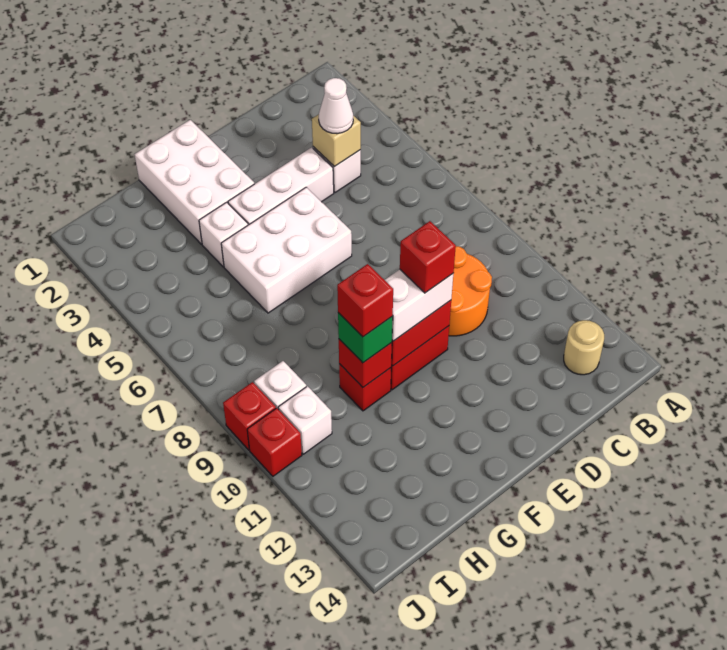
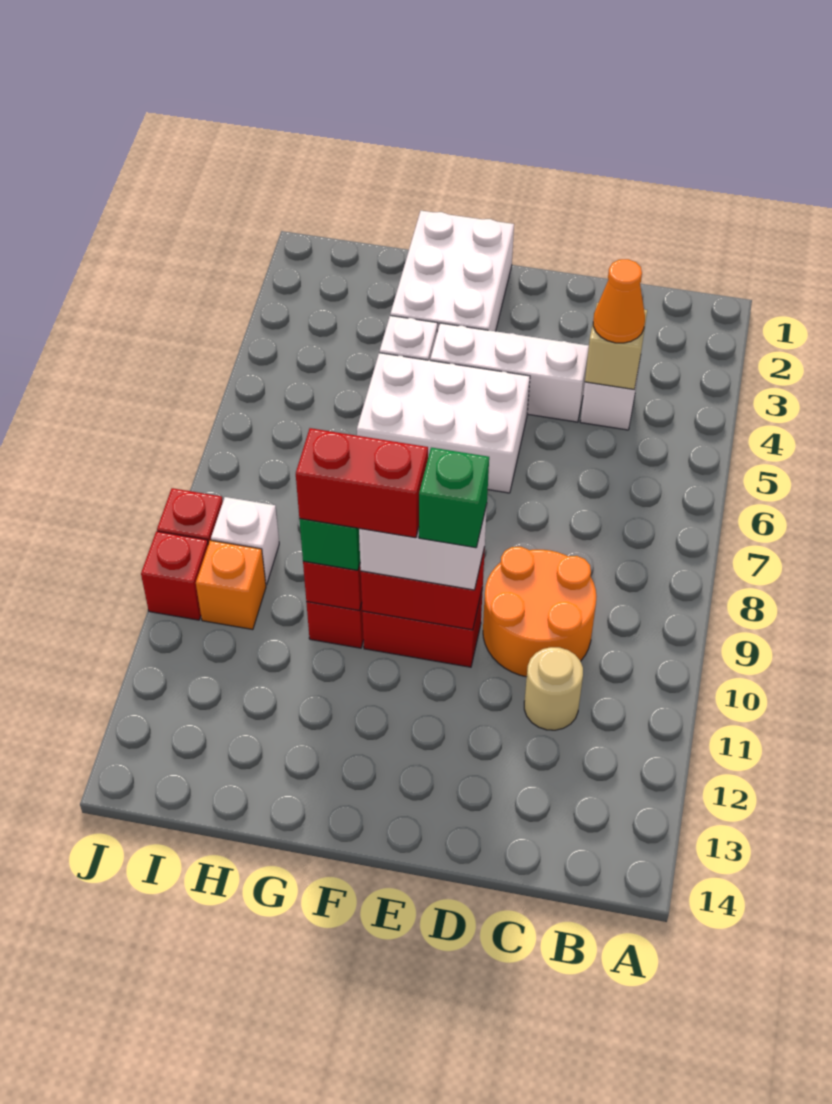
tan round brick B13 level 1 -> tan round brick C11 level 1
white cone C4 level 3 -> orange cone C4 level 3
red brick E10 level 4 -> green brick E10 level 4
red brick G10 level 4 -> red brick F10:G10 level 4
white brick I10 level 1 -> orange brick I10 level 1

